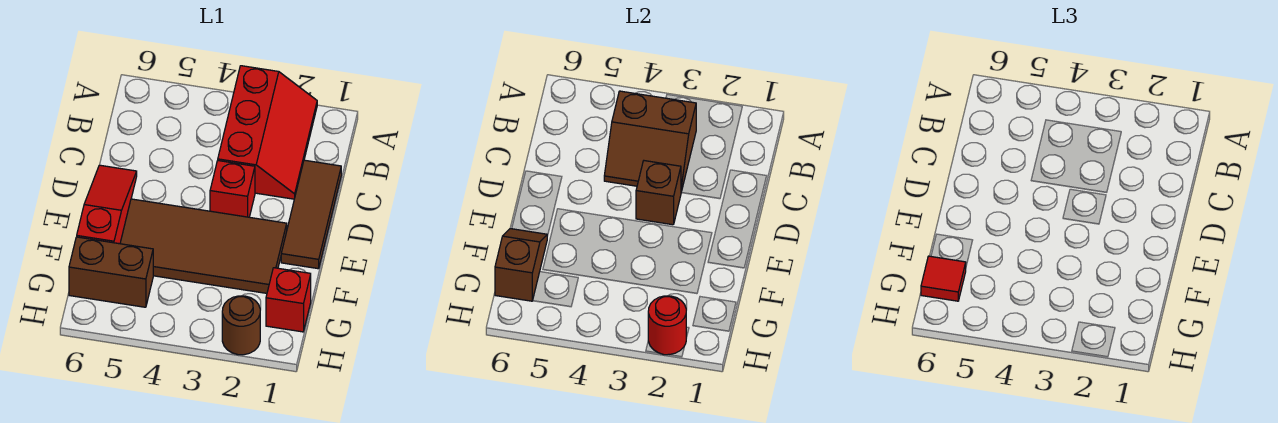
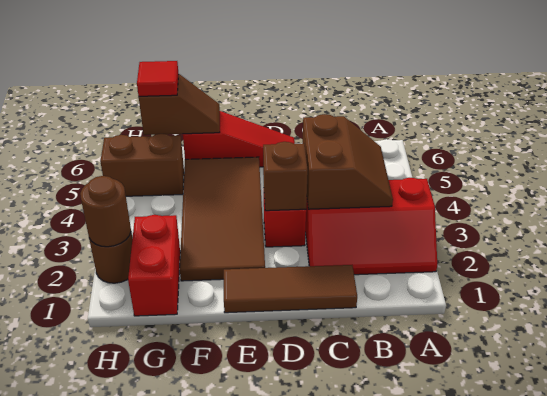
brown slope B3:C4 level 2 top B -> brown slope B3:C4 level 2 top C
red brick G1 level 1 -> red brick G1:G2 level 1
brown brick G5:G6 level 1 -> brown brick G5:H5 level 1
red round brick H2 level 2 -> brown round brick H2 level 2

